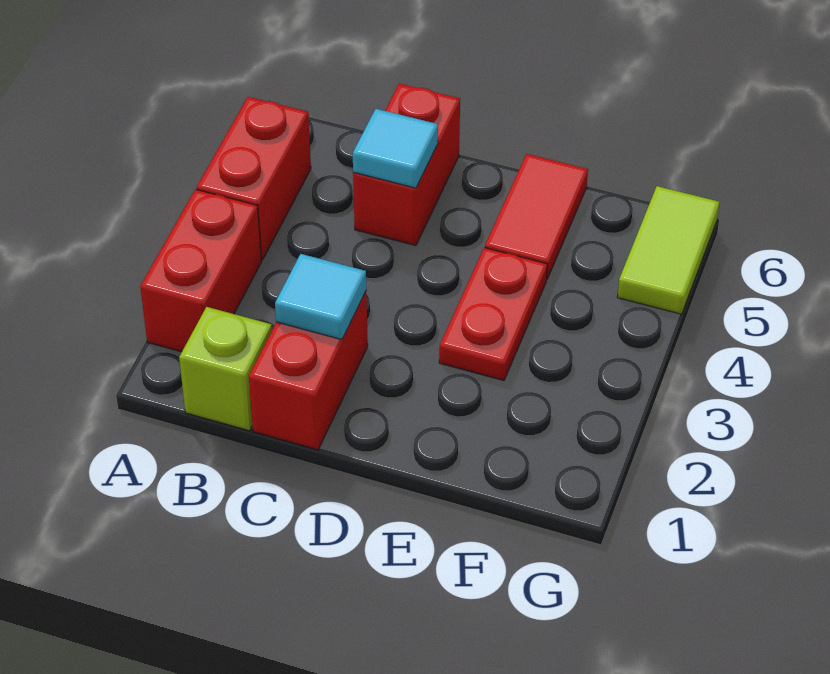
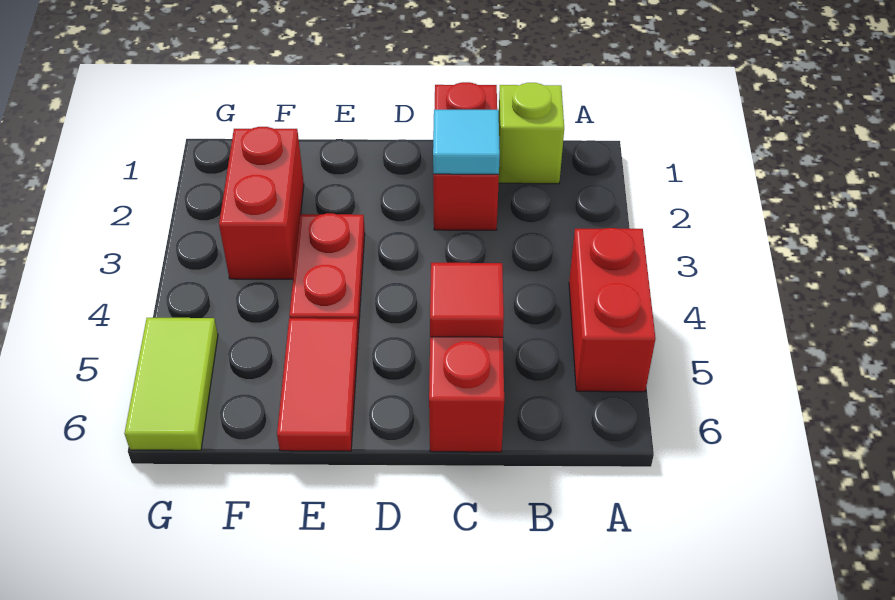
red brick A2:A3 level 1 -> red brick F2:F3 level 1
cyan tile C5 level 2 -> red tile C5 level 2

